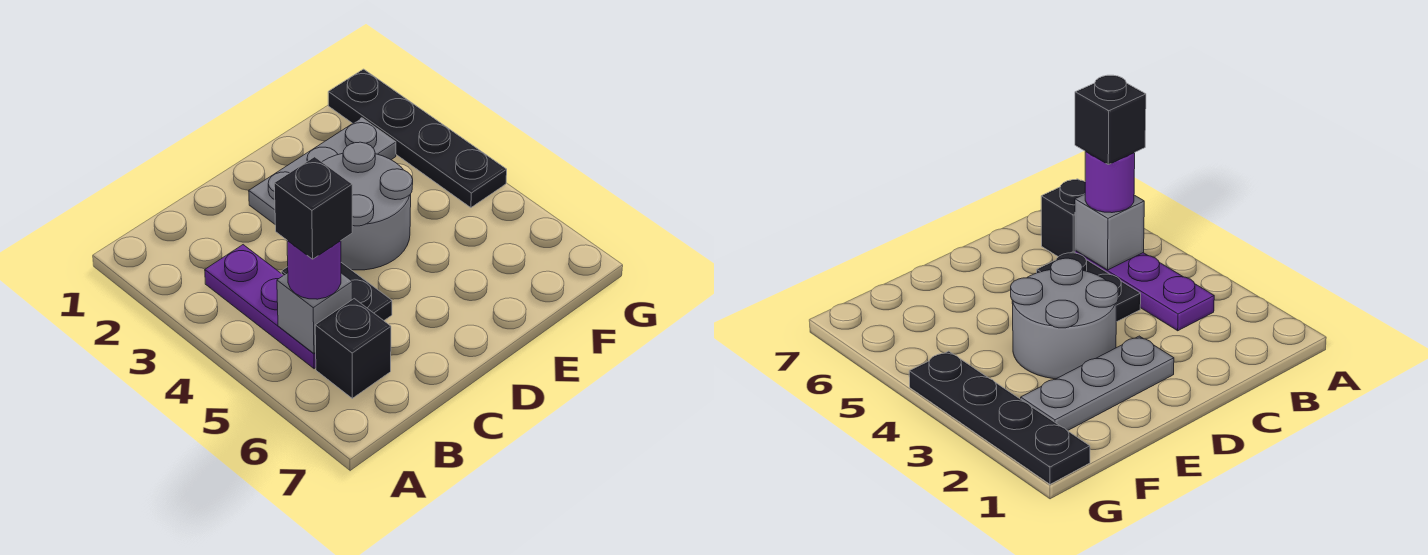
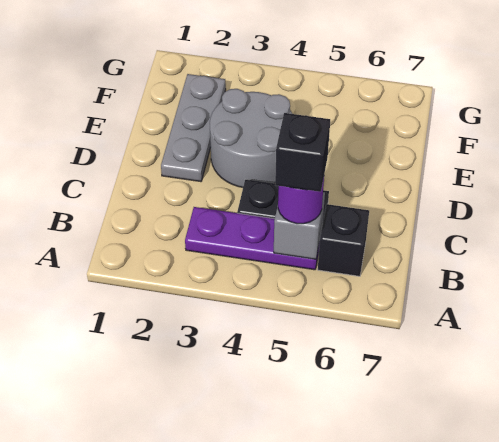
black plate G1:G4 level 1 -> none

